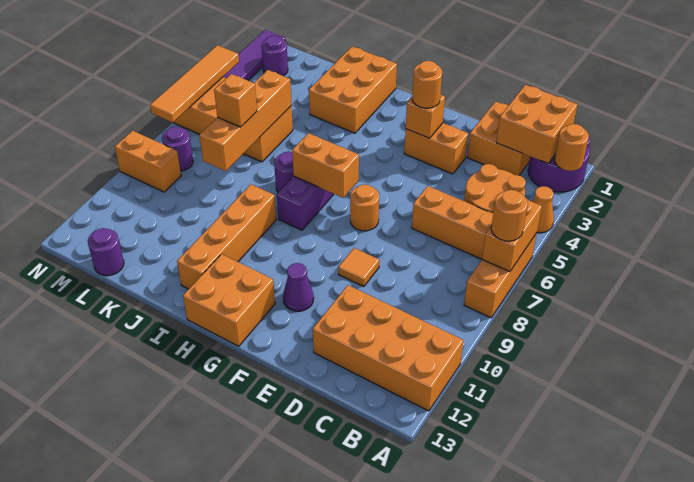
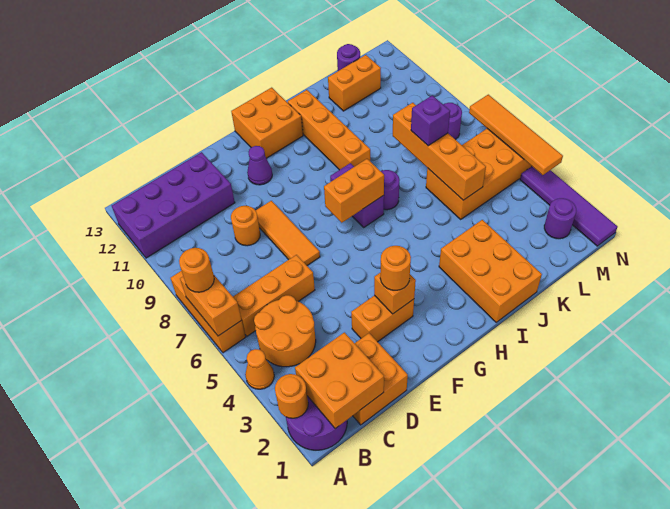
orange brick A11:D12 level 1 -> purple brick A11:D12 level 1
orange tile E9 level 1 -> orange tile E7:E9 level 1
orange round brick F7 level 1 -> orange round brick D9 level 1
orange brick K7 level 3 -> purple brick K7 level 3
orange brick M9:N9 level 1 -> orange brick K12:L12 level 1

